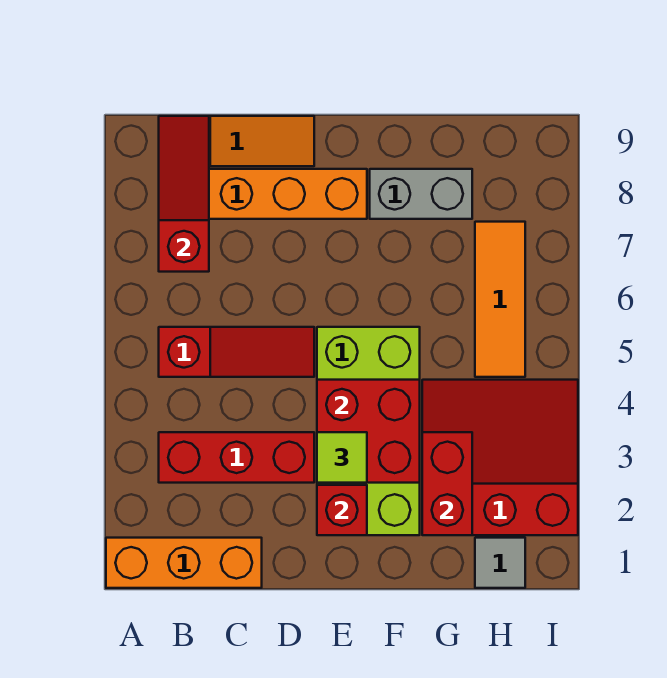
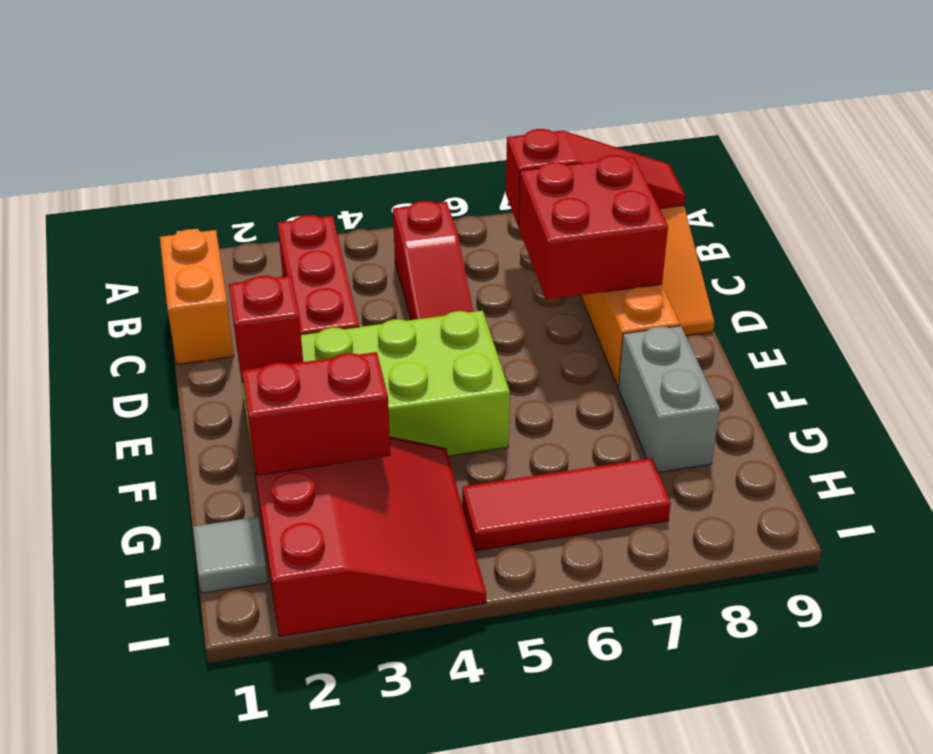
orange brick A1:C1 level 1 -> orange brick B1:C1 level 1
red brick E3:F4 level 2 -> red brick C7:D8 level 2
lime tile E3 level 3 -> none
orange tile H5:H7 level 1 -> red tile H5:H7 level 1

